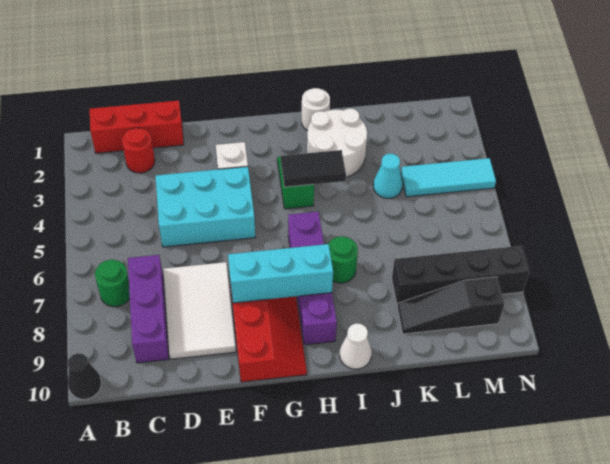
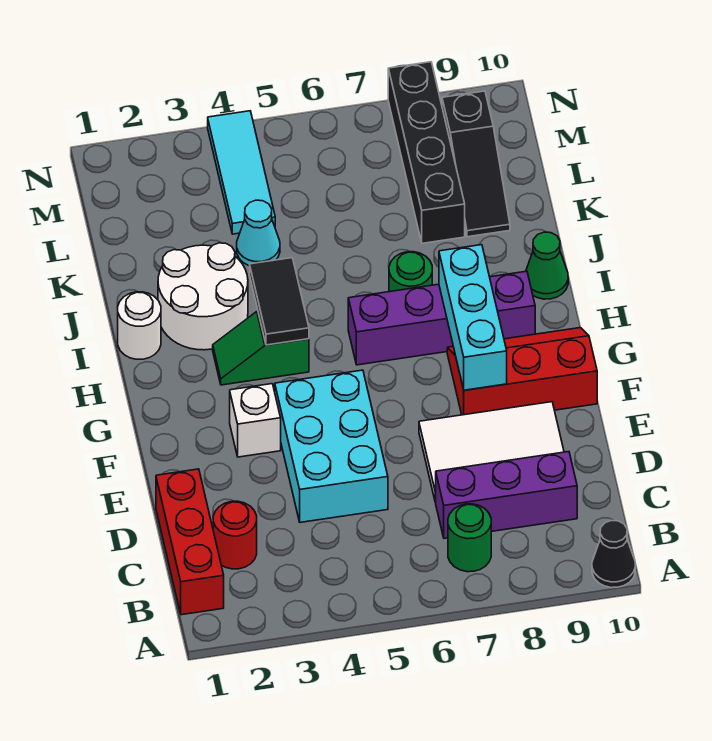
white cone I10 level 1 -> green cone I10 level 1

